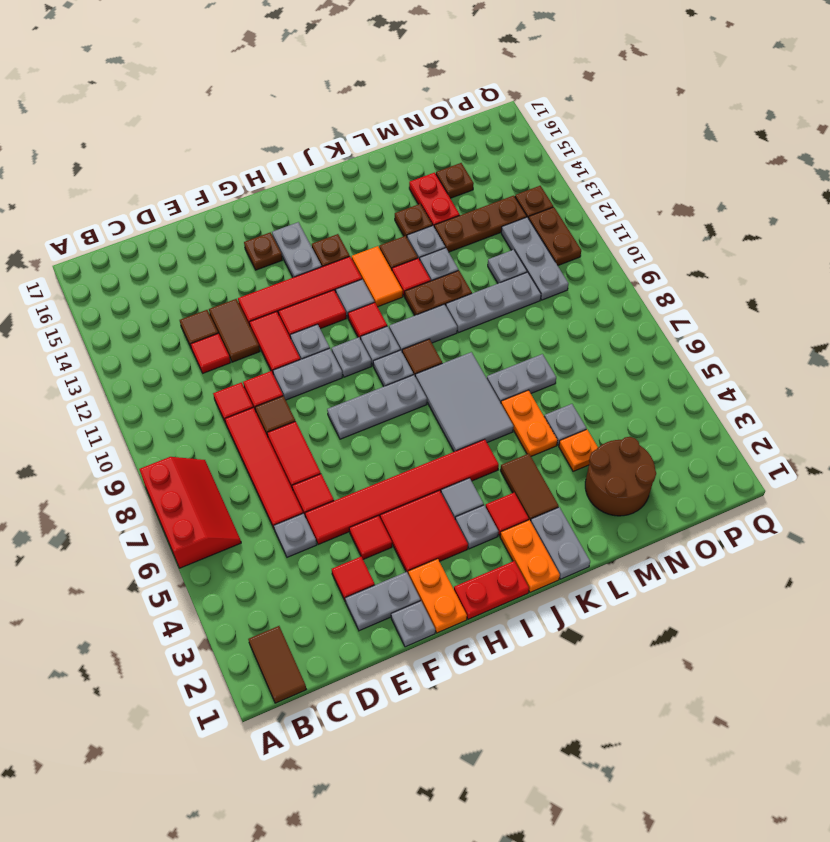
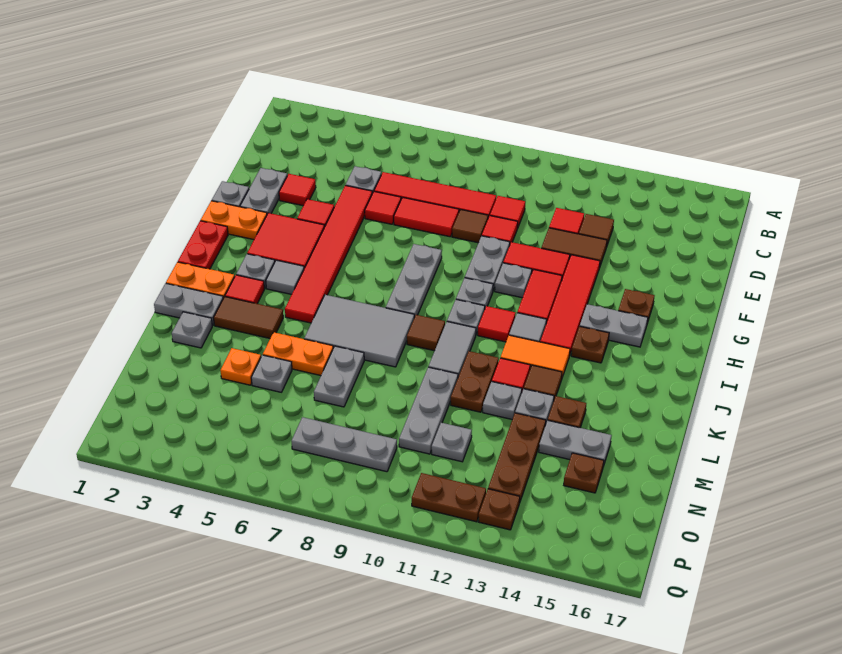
red slope A6:B8 level 1 top A -> none
brown tile B1:B2 level 1 -> none
grey plate I9 level 1 -> grey plate L2 level 1
brown round brick M2:N3 level 1 -> none
red plate M14:M15 level 1 -> grey plate M14:M15 level 1
grey plate O10:O12 level 1 -> grey plate O7:O9 level 1

